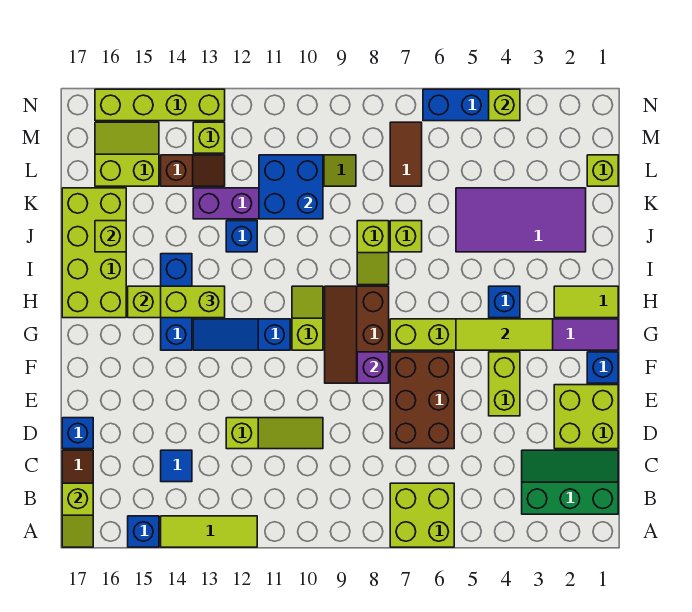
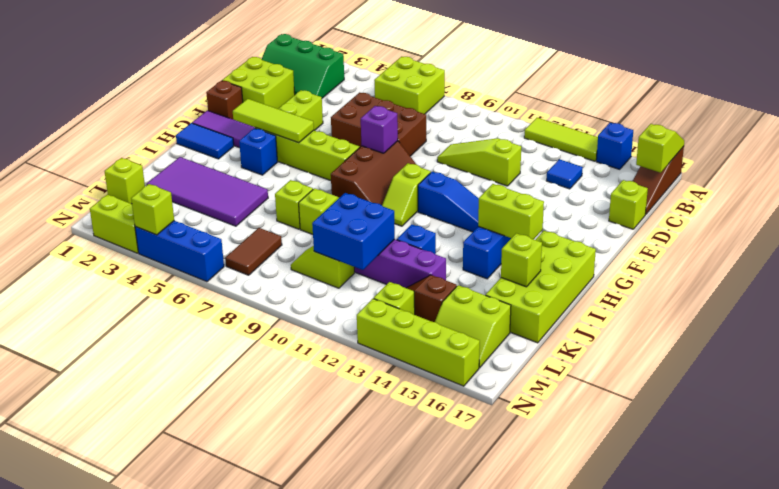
brown brick D6:F7 level 1 -> brown brick D6:E8 level 1
blue brick D17 level 1 -> lime brick D17 level 1
blue brick F1 level 1 -> brown brick F1 level 1
lime tile H1:H2 level 1 -> blue tile H1:H2 level 1
lime brick H13:H14 level 3 -> lime brick N2:N3 level 1

